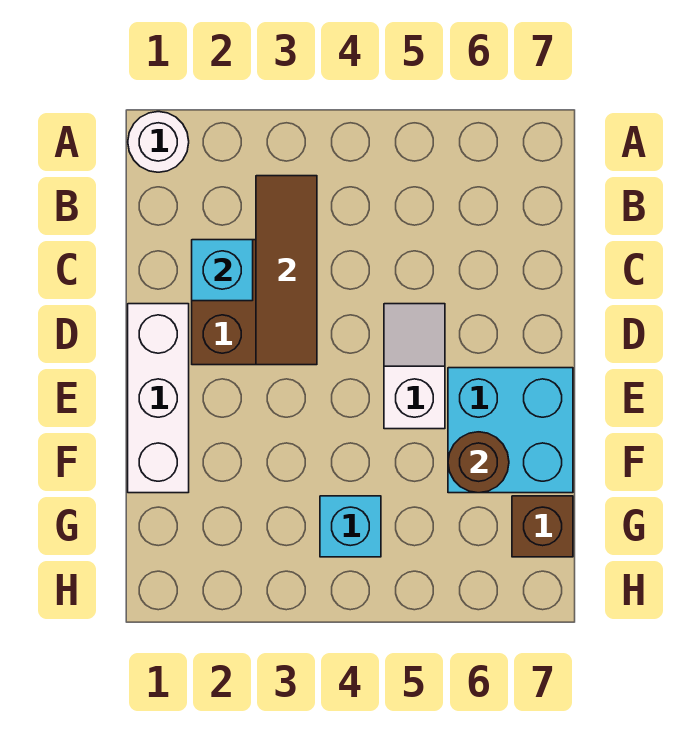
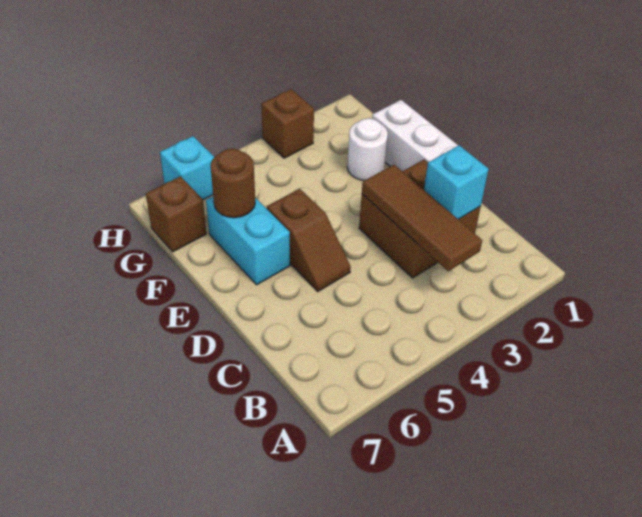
white round brick A1 level 1 -> white round brick F2 level 1
white slope D5:E5 level 1 top E -> brown slope D5:E5 level 1 top E
cyan brick E6:F7 level 1 -> cyan brick E6:F6 level 1
cyan brick G4 level 1 -> cyan brick H6 level 1
none -> brown brick H3 level 1

